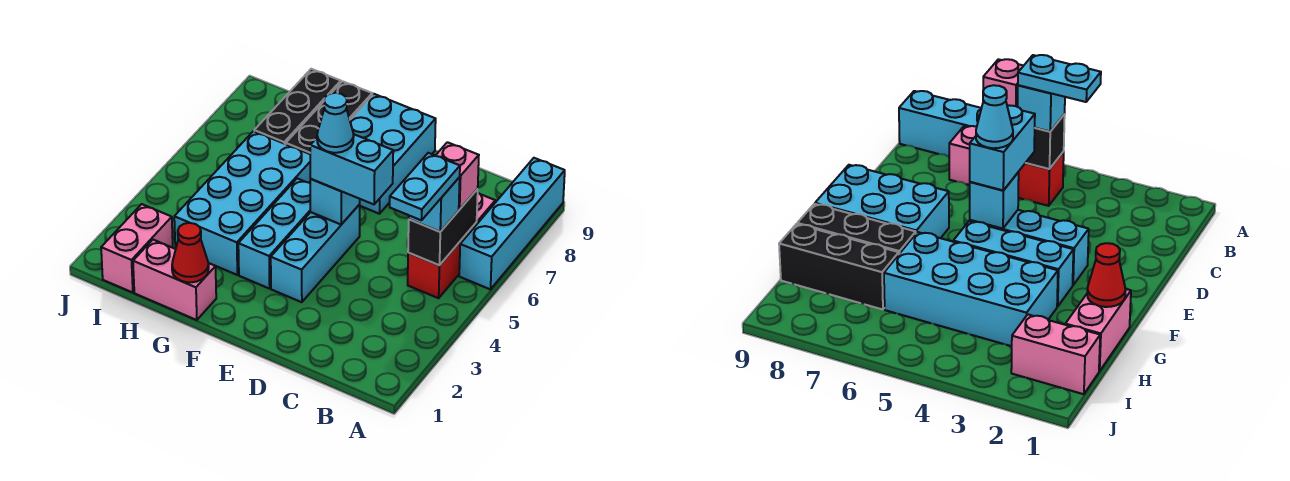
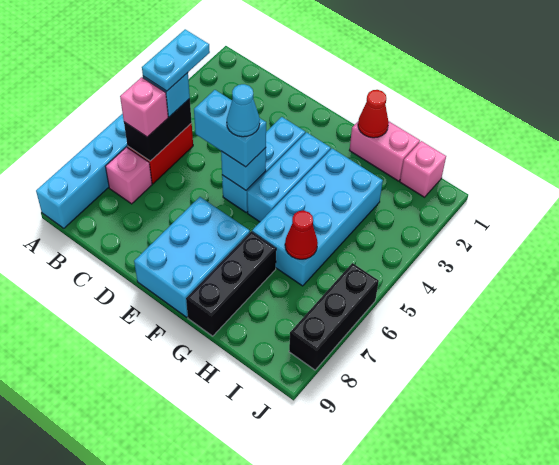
none -> red cone H6 level 2
black brick H7:H9 level 1 -> black brick J6:J8 level 1
pink brick I1:I2 level 1 -> pink brick I1 level 1

